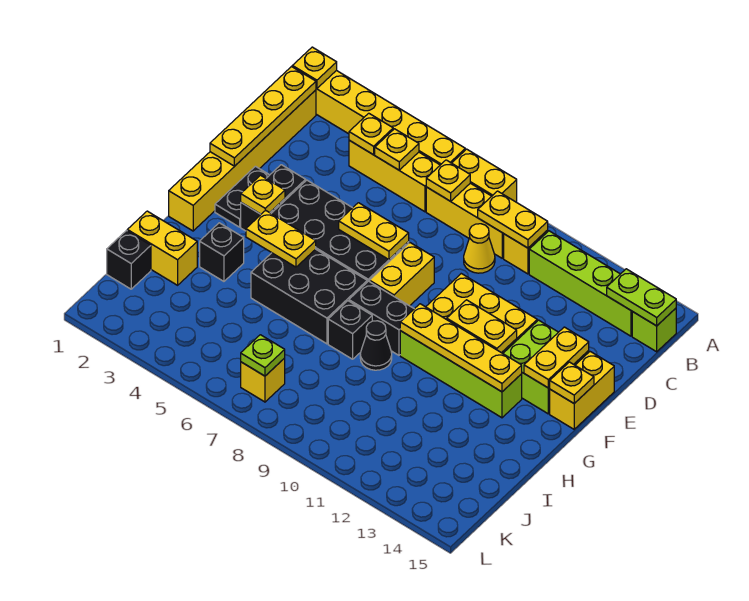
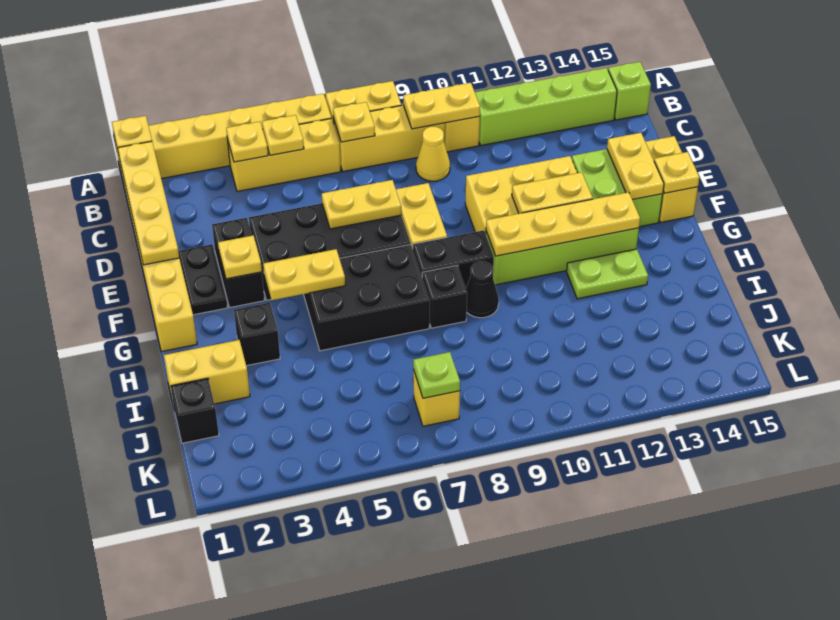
lime plate B14:B15 level 2 -> lime plate H12:H13 level 1

